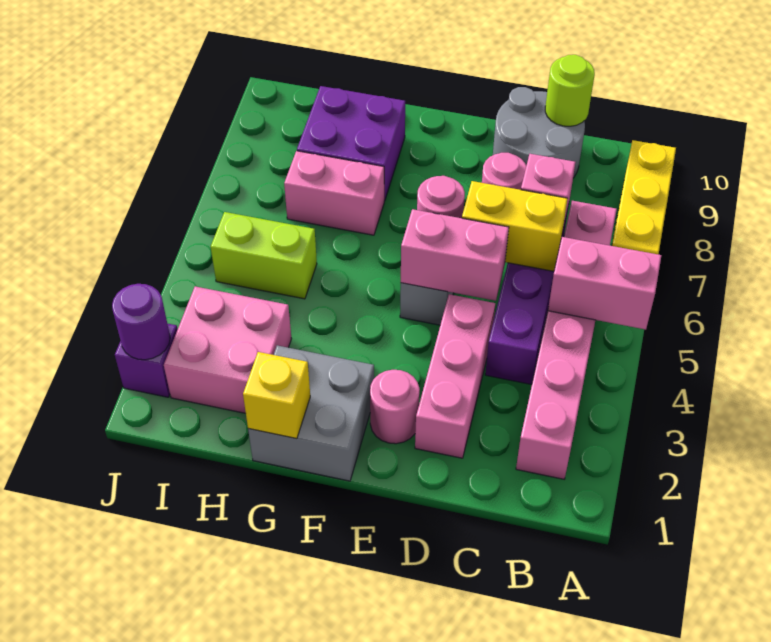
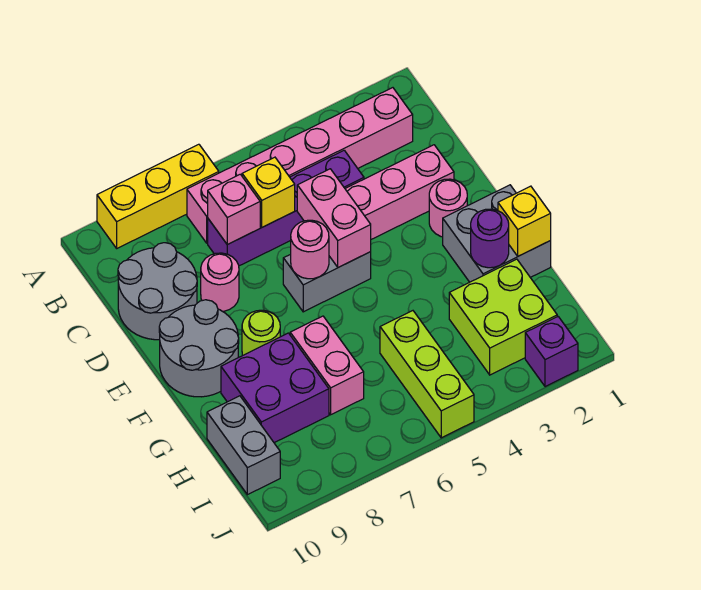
pink brick A5:B5 level 2 -> none
yellow brick C6:D6 level 2 -> yellow brick C6 level 2
lime round brick C10 level 2 -> lime round brick F8 level 1
none -> grey round brick E9:F10 level 1
pink brick H2:I3 level 1 -> lime brick H2:I3 level 1
lime brick H5:I5 level 1 -> lime brick H5:J5 level 1
none -> grey brick H10:I10 level 1
purple round brick J2 level 2 -> purple round brick G2 level 2

